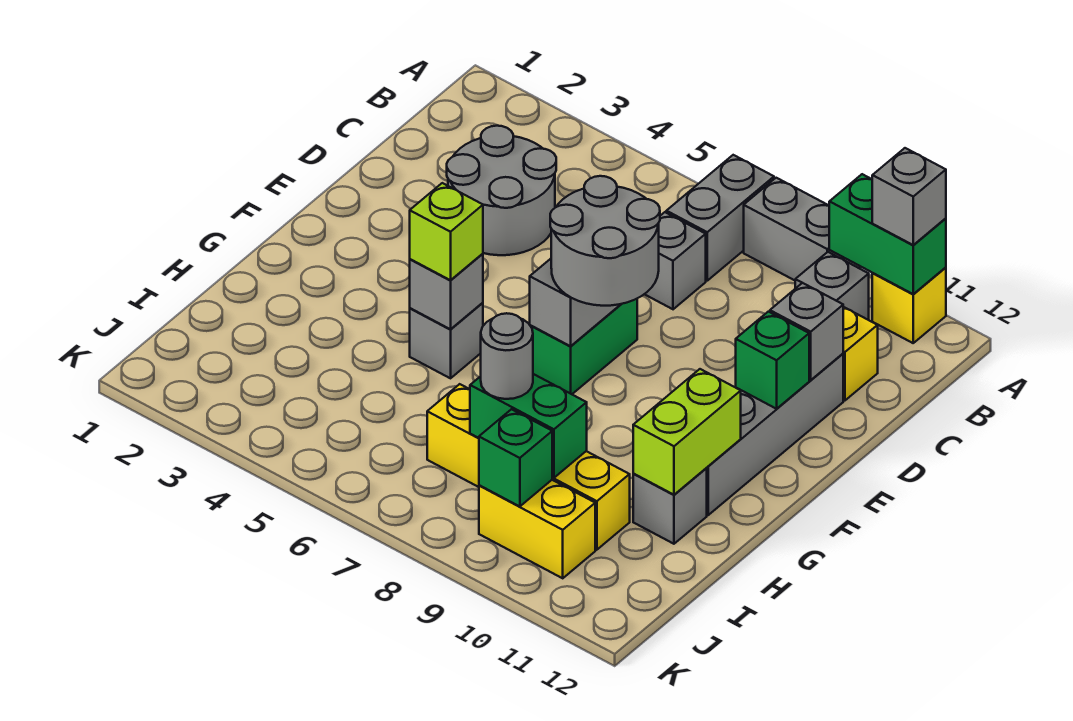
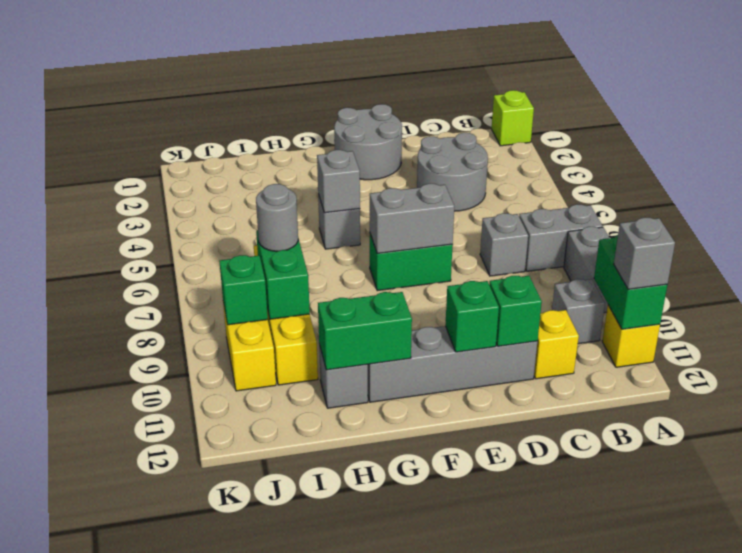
grey brick D11 level 2 -> green brick D11 level 2
grey round brick E7:F8 level 3 -> grey round brick E1:F2 level 1
lime brick G5 level 3 -> lime brick A1 level 1
lime brick G11:H11 level 2 -> green brick G11:H11 level 2

